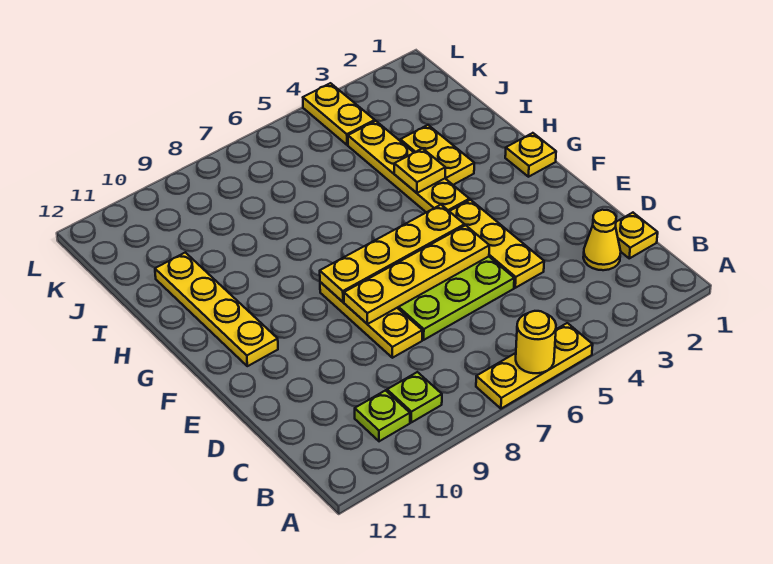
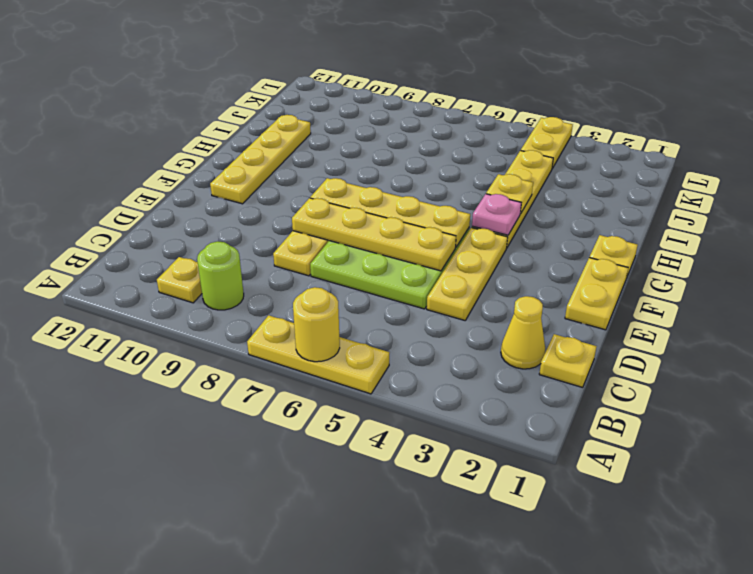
lime plate B9 level 1 -> lime round brick B9 level 1
lime plate B10 level 1 -> yellow plate B10 level 1
none -> pink plate G4 level 2
yellow plate H3:I3 level 1 -> yellow plate E1:F1 level 1

